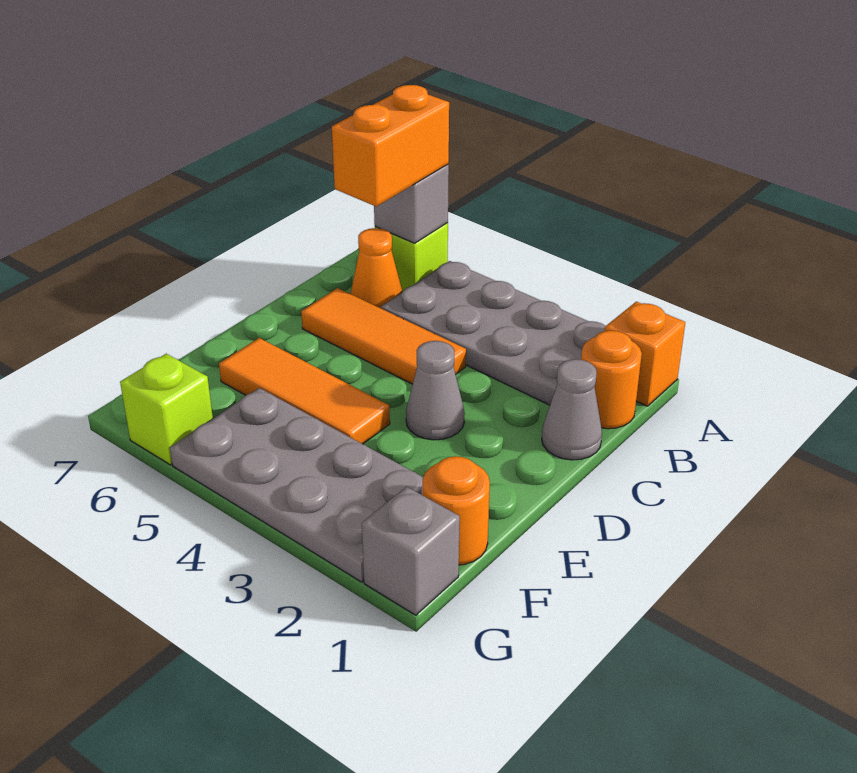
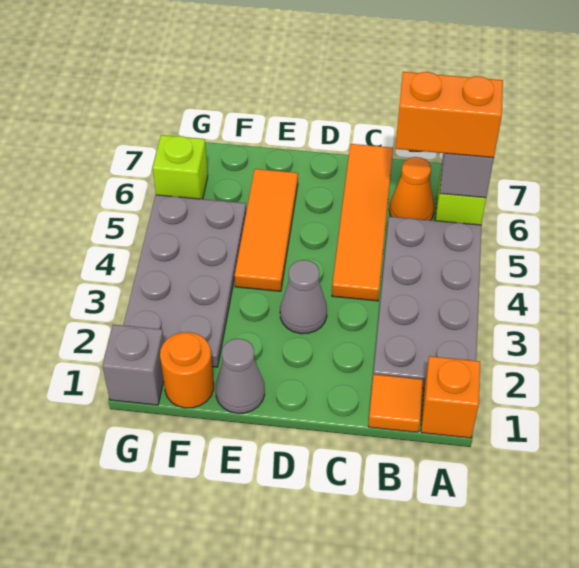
orange round brick B1 level 1 -> orange tile B1 level 1
grey cone C1 level 1 -> grey cone E1 level 1
orange tile C4:C6 level 1 -> orange tile C4:C7 level 1

